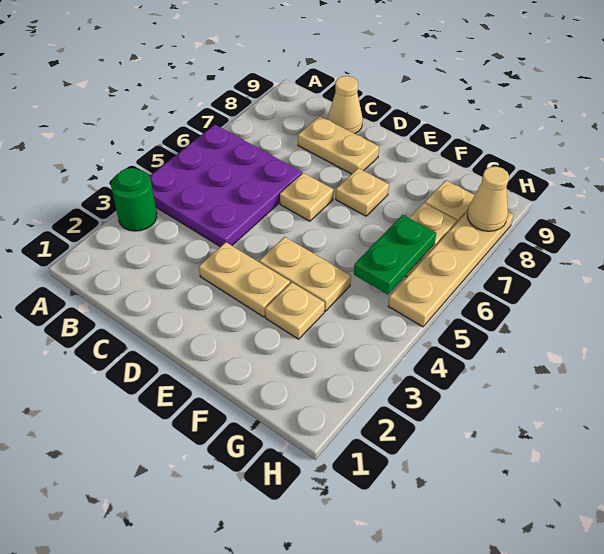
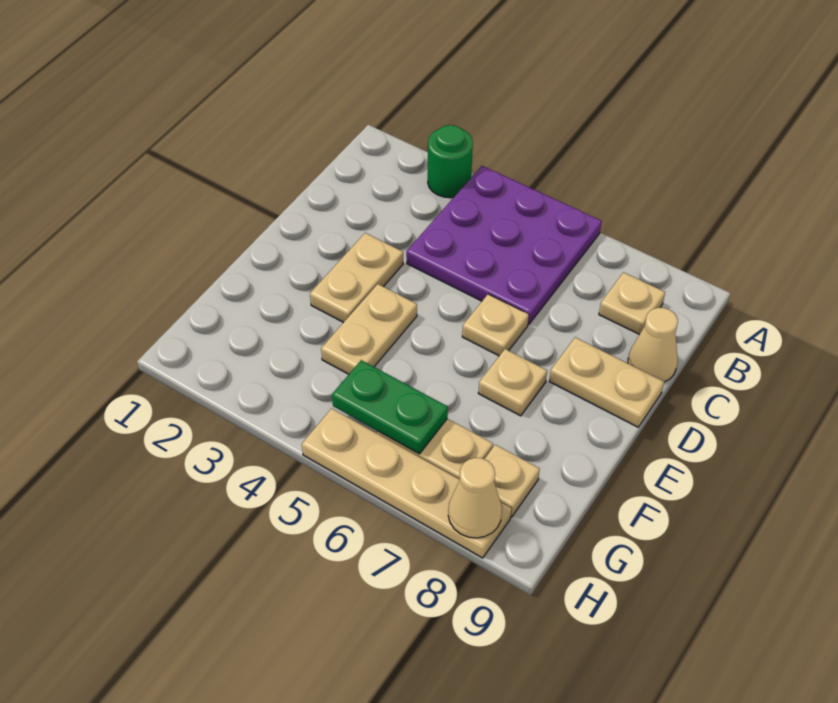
tan plate C8:D8 level 1 -> tan plate D8:D9 level 1
tan plate F3 level 1 -> tan plate B8 level 1

